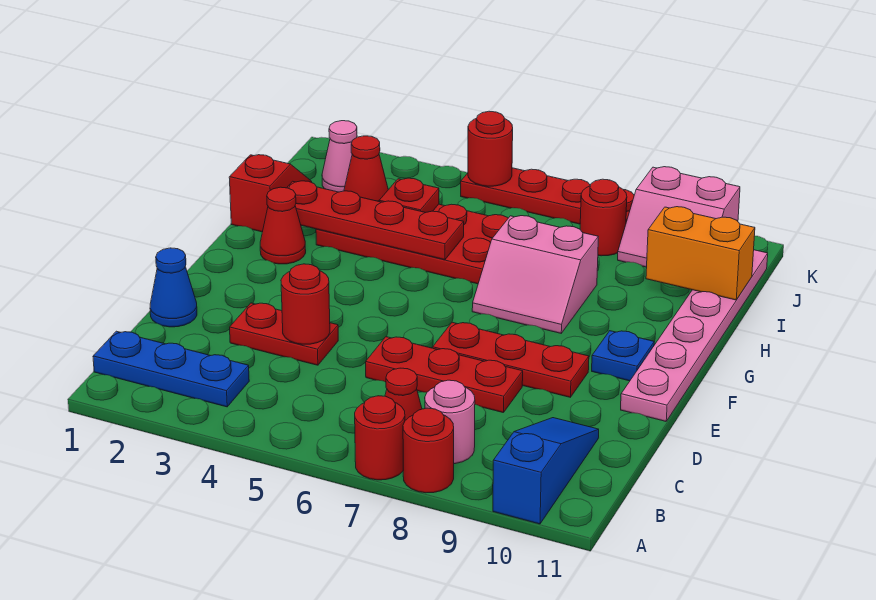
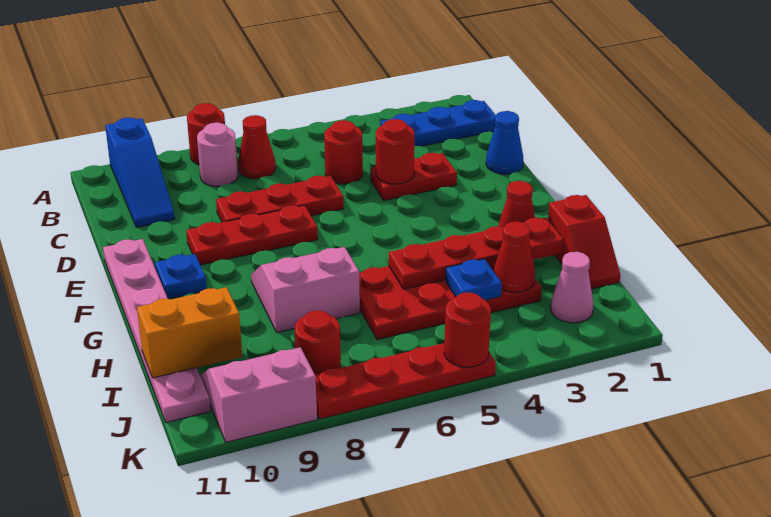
red round brick A7 level 1 -> red round brick C5 level 1
red plate I4 level 2 -> blue plate I4 level 2

